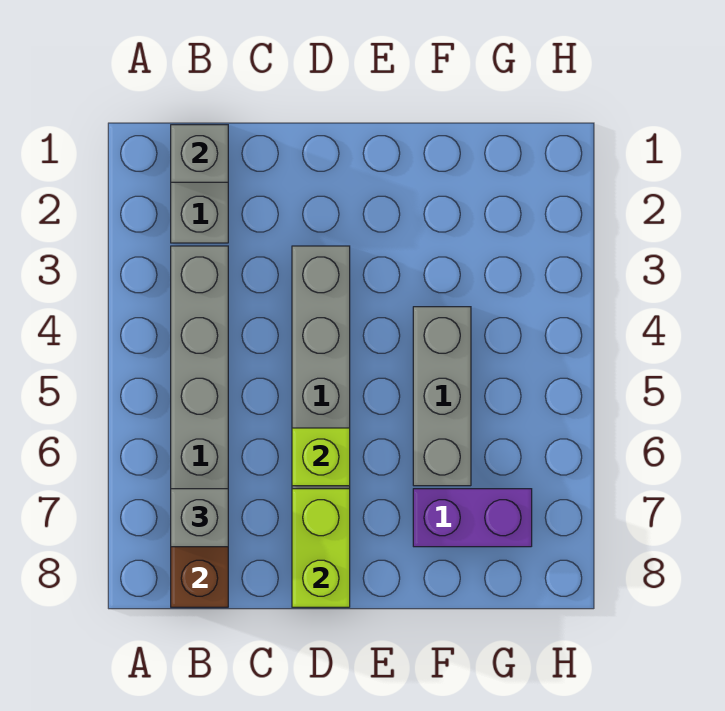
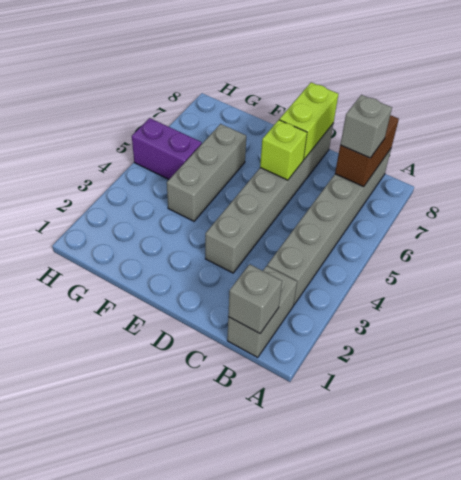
purple brick F7:G7 level 1 -> purple brick G5:H5 level 1

